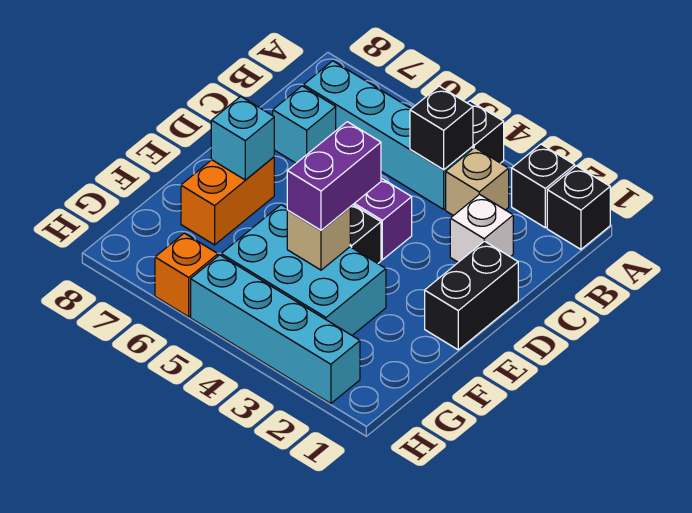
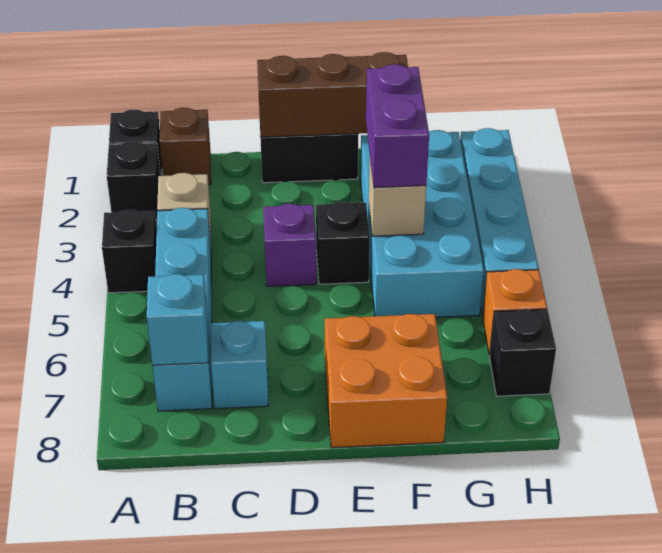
none -> brown brick B1 level 1
black brick B4 level 2 -> black brick H7 level 1
white brick C2 level 1 -> none
none -> brown brick D1:F1 level 2
purple brick E4:F4 level 3 -> purple brick F3:F4 level 3
orange brick E7:F7 level 1 -> orange brick E7:F8 level 1
cyan brick E7 level 2 -> cyan brick B7 level 2
cyan brick F3:G5 level 1 -> cyan brick F2:G5 level 1

